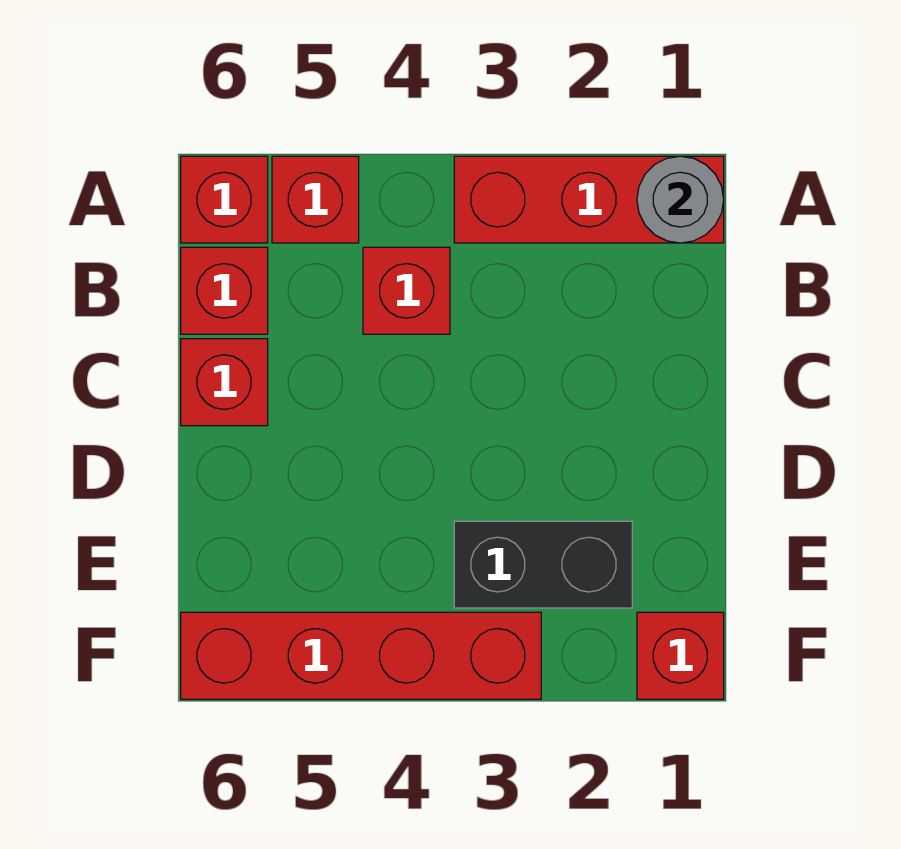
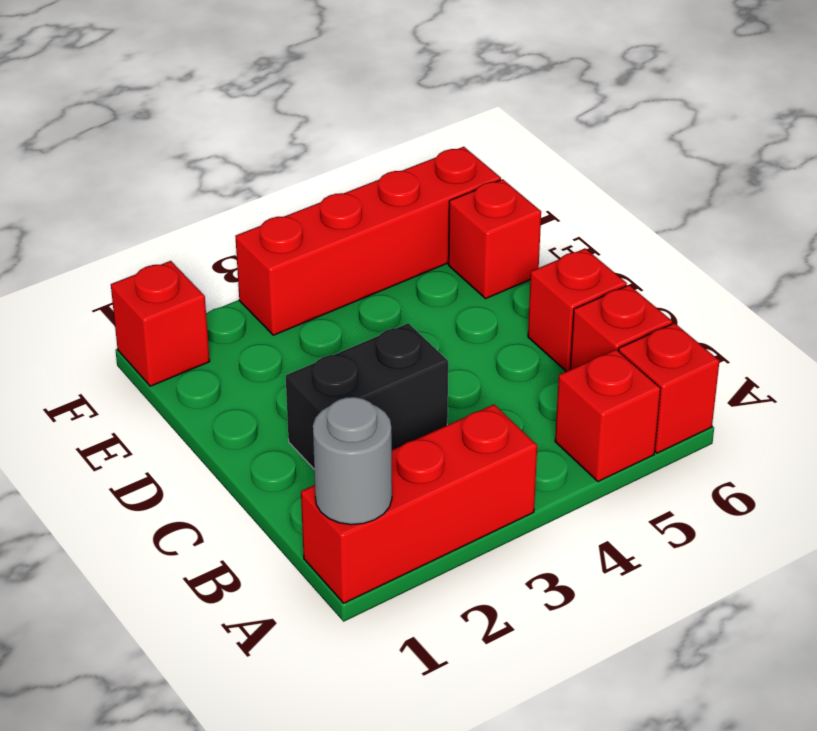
red brick B4 level 1 -> red brick E6 level 1
black brick E2:E3 level 1 -> black brick C2:C3 level 1

